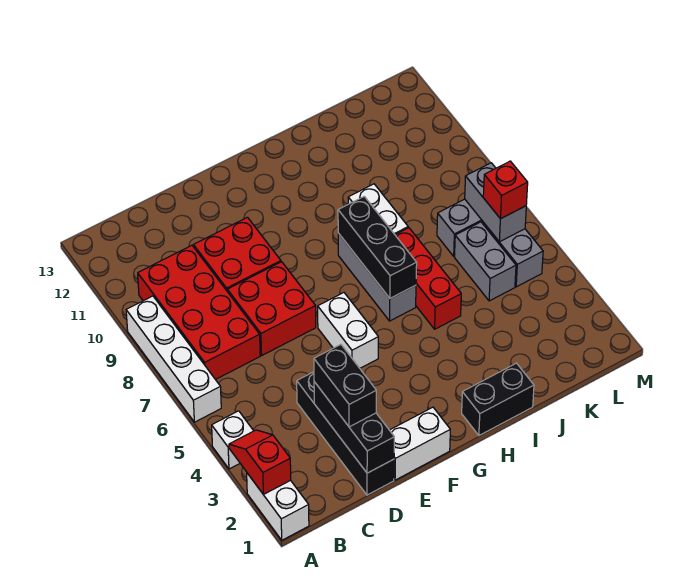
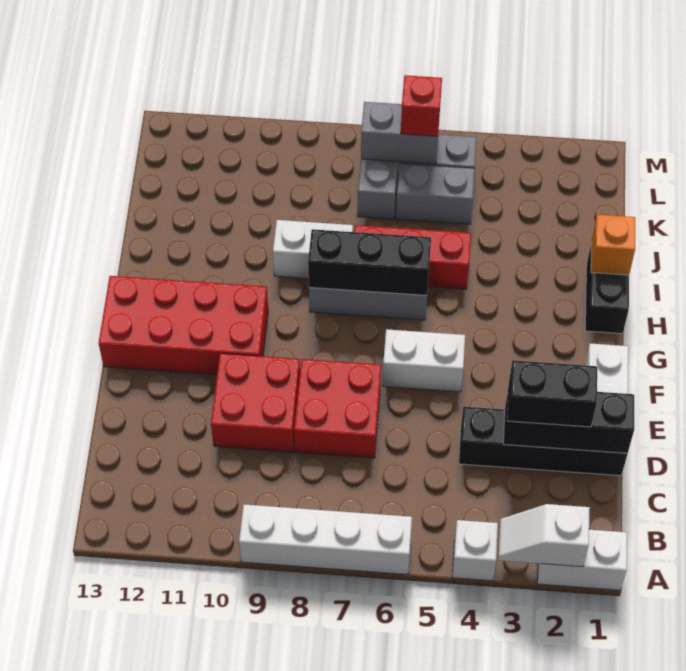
red slope A2:A3 level 2 top 2 -> white slope A2:A3 level 2 top 2
red brick B7:C10 level 1 -> red brick F10:G13 level 1
none -> orange brick I1 level 2

